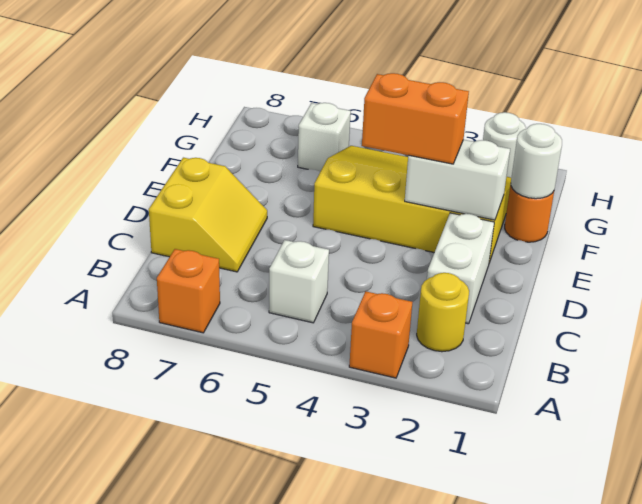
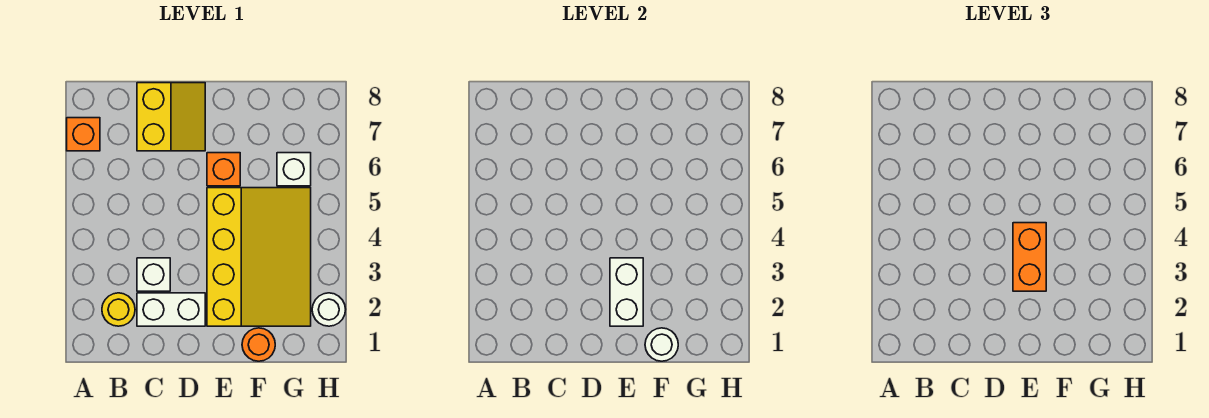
orange brick A3 level 1 -> orange brick E6 level 1
white brick B5 level 1 -> white brick C3 level 1
yellow slope C7:D8 level 1 top 8 -> yellow slope C7:D8 level 1 top C

